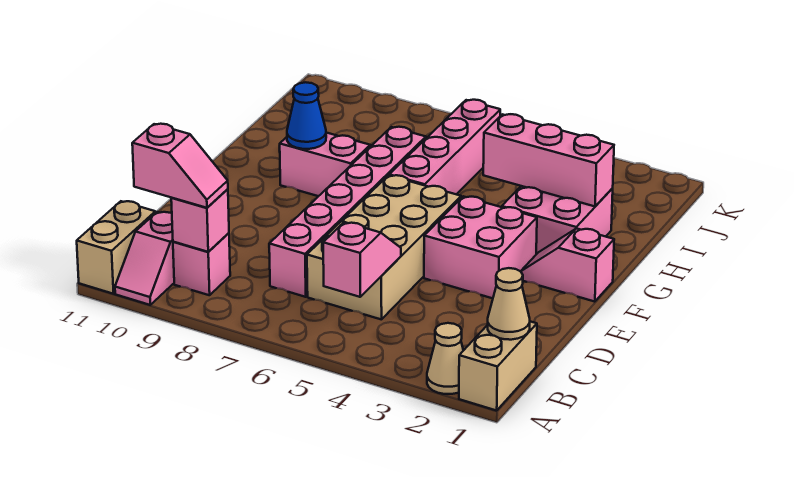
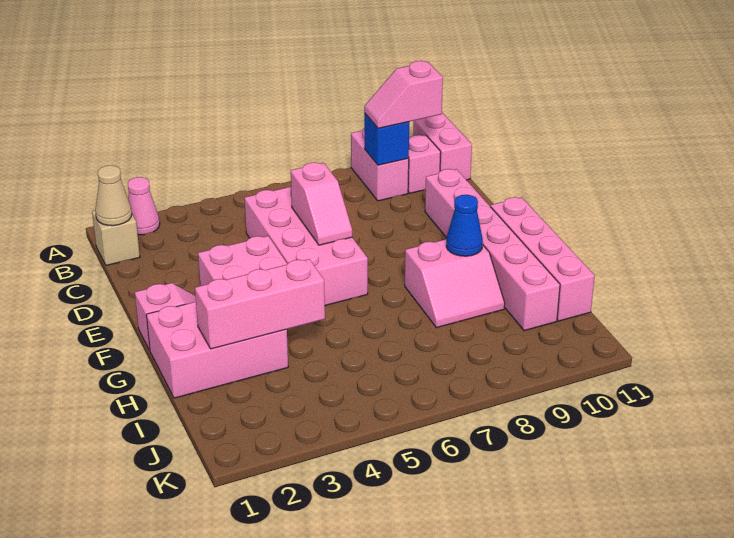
tan brick A1:B1 level 1 -> tan brick B1 level 1
tan cone A2 level 1 -> pink cone A2 level 1
tan brick A11:B11 level 1 -> pink brick A11:B11 level 1
pink slope B5:C5 level 2 top B -> pink slope D6:E6 level 2 top D
pink brick B9 level 1 -> pink brick A9:B9 level 1
pink brick B9 level 2 -> blue brick B9 level 2
tan brick C5:F6 level 1 -> pink brick C5:F6 level 1
pink brick C7:H7 level 1 -> pink brick D10:I10 level 1
pink brick G2:H3 level 1 -> pink brick G1:H3 level 1
pink brick G6:J6 level 1 -> pink brick F11:I11 level 1

